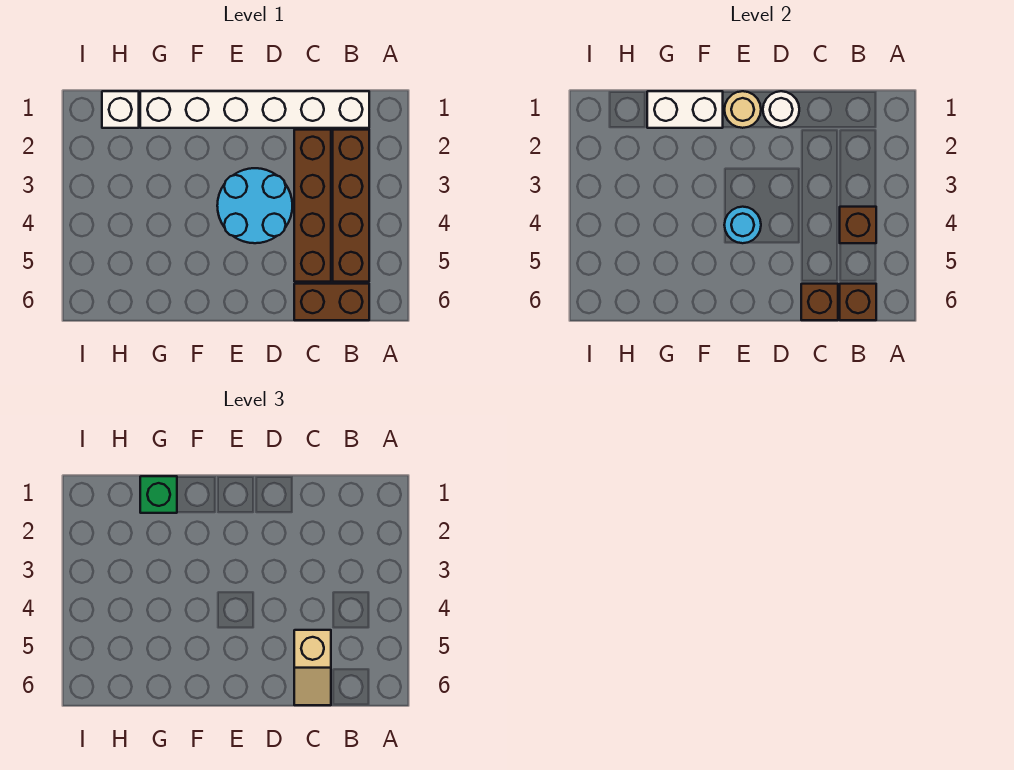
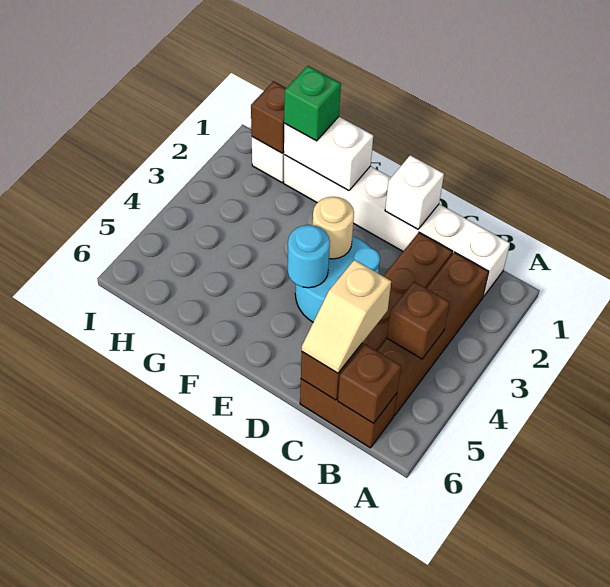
white round brick D1 level 2 -> white brick D1 level 2
tan round brick E1 level 2 -> tan round brick E3 level 2
none -> brown brick H1 level 2

